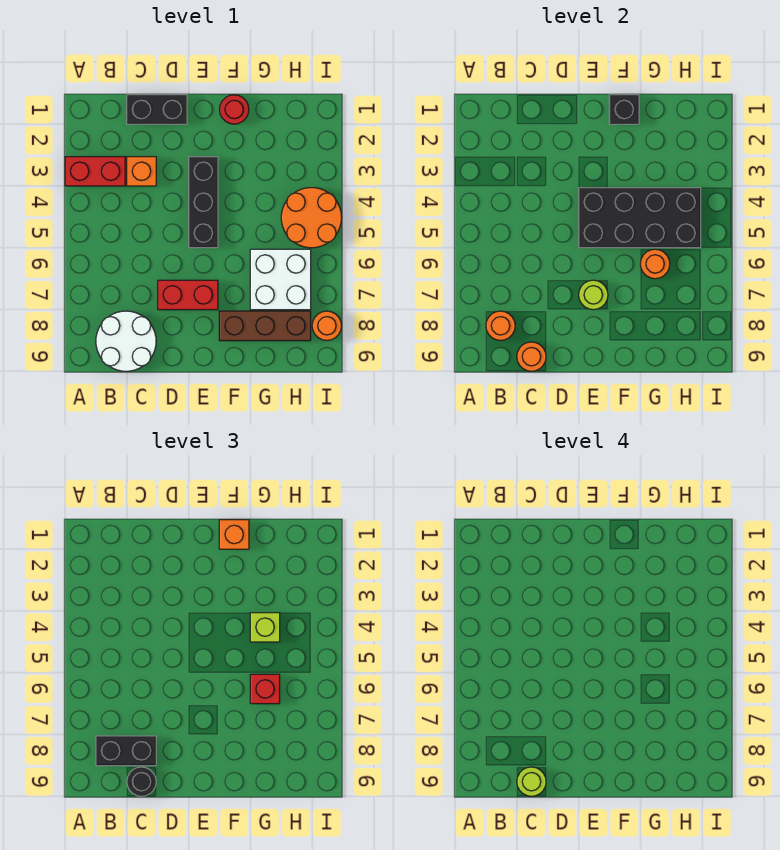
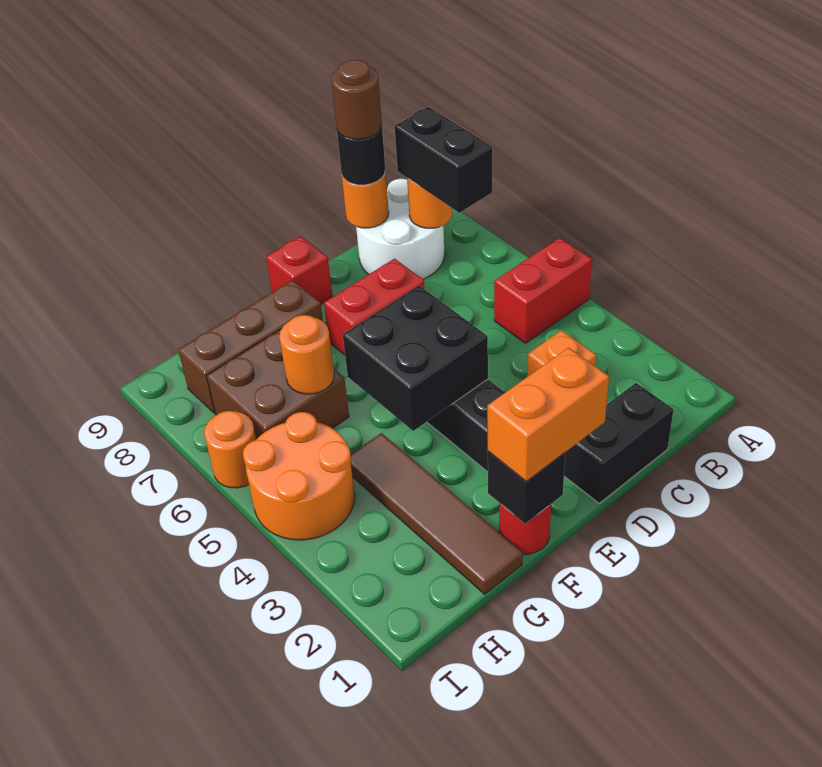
red brick A3:B3 level 1 -> red brick A5:B5 level 1
black brick B8:C8 level 3 -> black brick B7:B8 level 3
lime round brick C9 level 4 -> brown round brick C9 level 4
black brick E4:H5 level 2 -> black brick E4:F5 level 2
lime round brick E7 level 2 -> none
orange brick F1 level 3 -> orange brick E1:F1 level 3
none -> brown tile G1:G4 level 1
lime brick G4 level 3 -> none
white brick G6:H7 level 1 -> brown brick G6:H7 level 1
red brick G6 level 3 -> red brick E9 level 1
orange round brick I8 level 1 -> orange round brick I6 level 1

